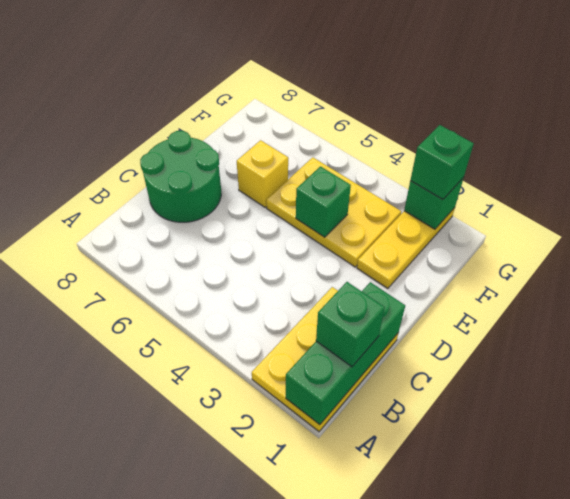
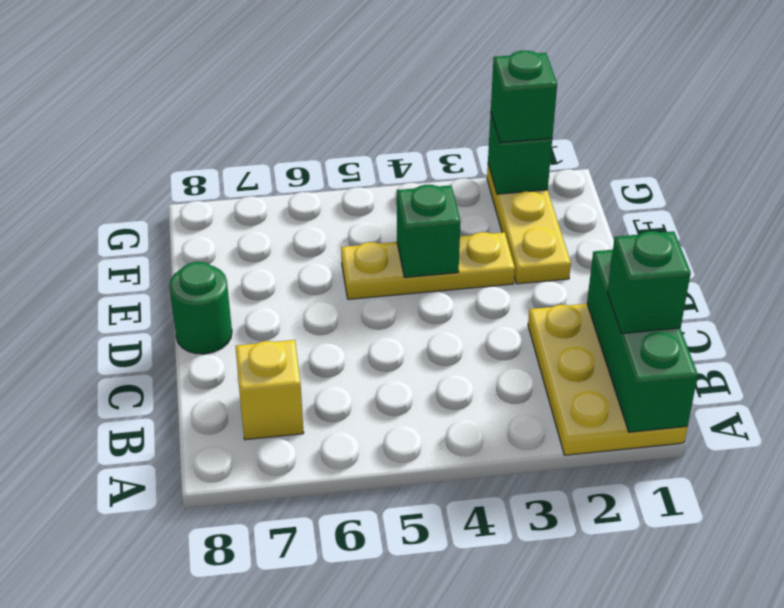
green round brick C7:D8 level 1 -> green round brick D8 level 1
yellow plate E3:F5 level 1 -> yellow plate E3:E5 level 1
yellow brick E6 level 1 -> yellow brick B7 level 1

